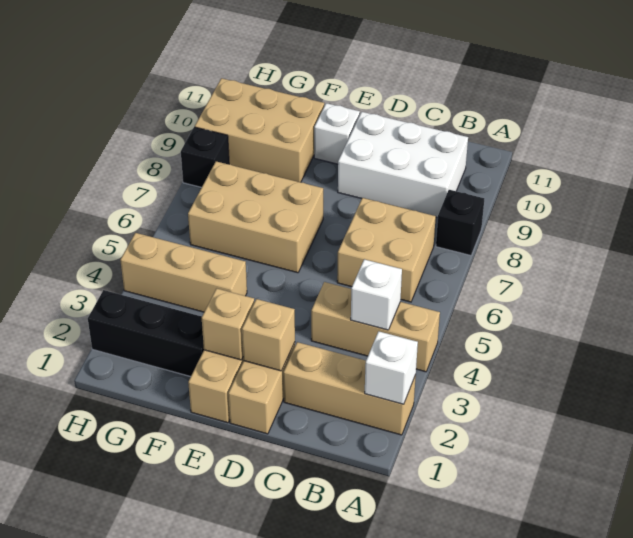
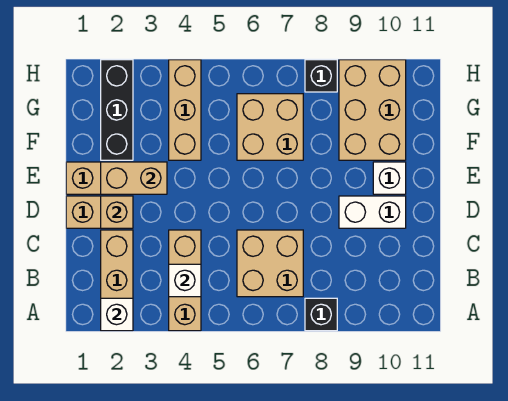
white brick B9:D10 level 1 -> white brick D9:D10 level 1
tan brick E2 level 2 -> tan brick E2:E3 level 2
tan brick E6:G7 level 1 -> tan brick F6:G7 level 1

